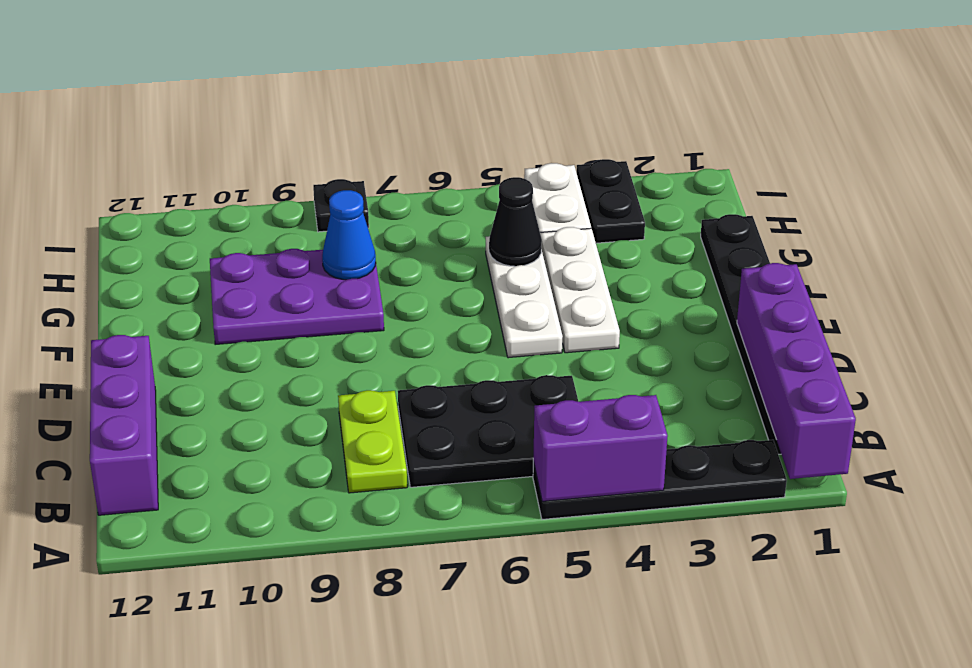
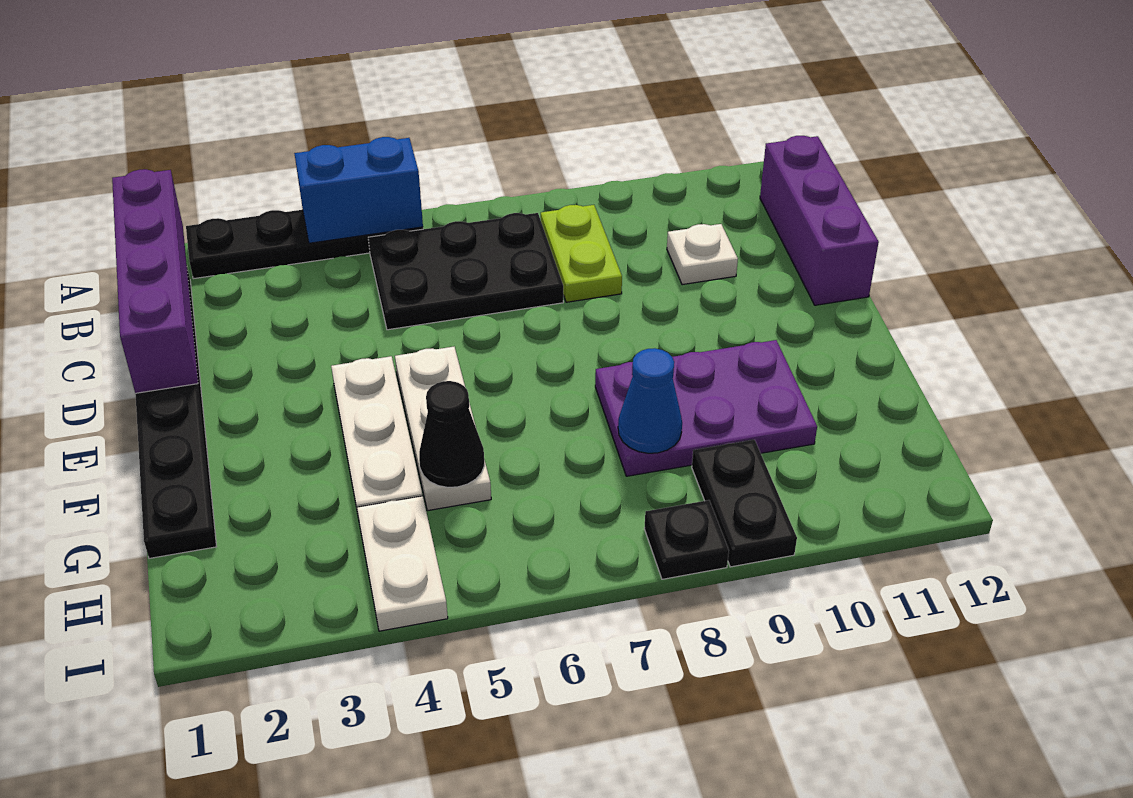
purple brick A4:A5 level 2 -> blue brick A4:A5 level 2
none -> white plate C10 level 1
black plate H3:I3 level 1 -> black plate H9:I9 level 1

